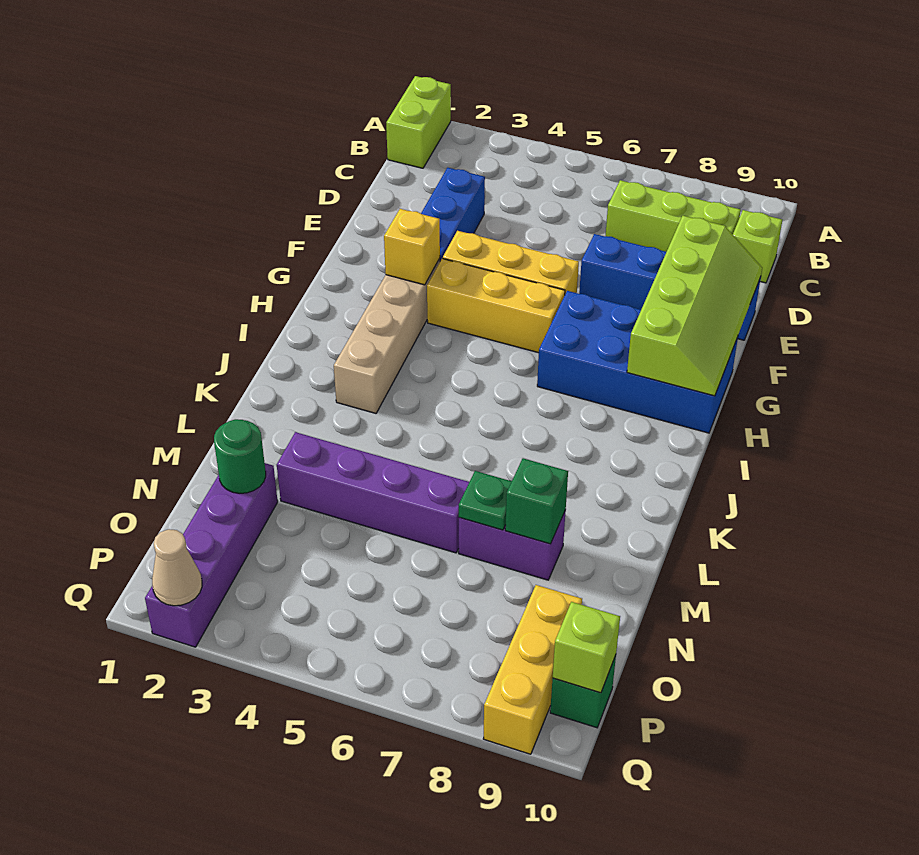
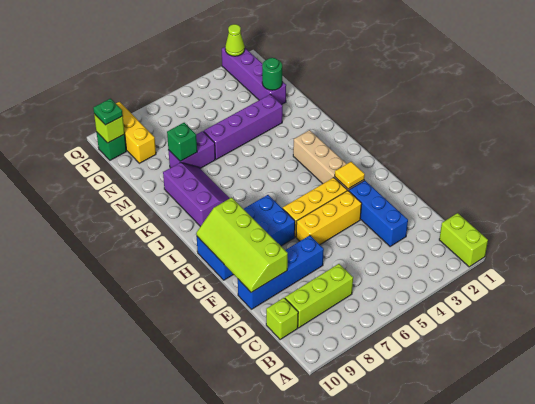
yellow brick G3 level 2 -> yellow tile G3 level 2
none -> purple slope J8:L9 level 1 top 9
green plate M7 level 2 -> green plate P10 level 3
tan cone Q2 level 2 -> lime cone Q2 level 2

